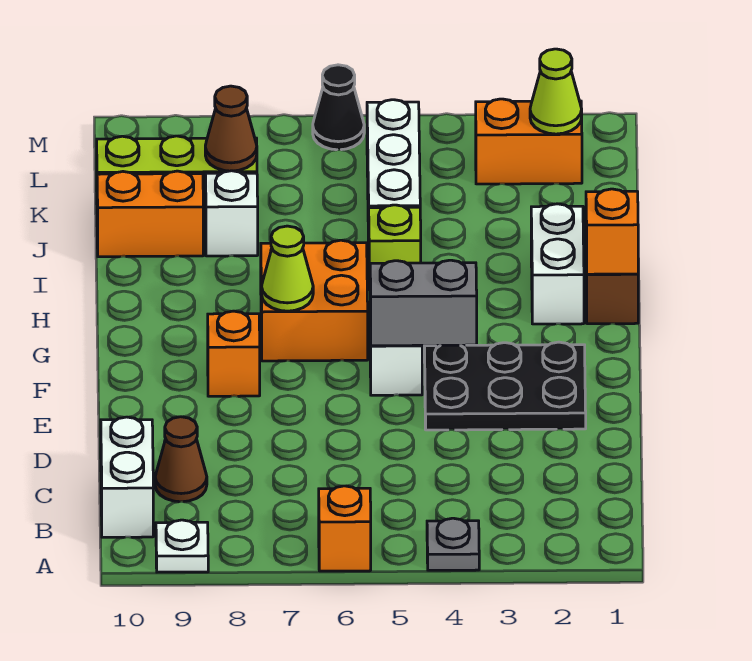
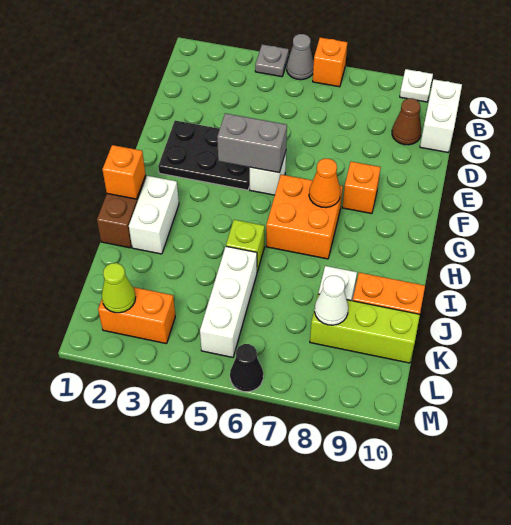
none -> grey cone A5 level 1
lime cone G7 level 2 -> orange cone G7 level 2
brown cone K8 level 2 -> white cone K8 level 2

